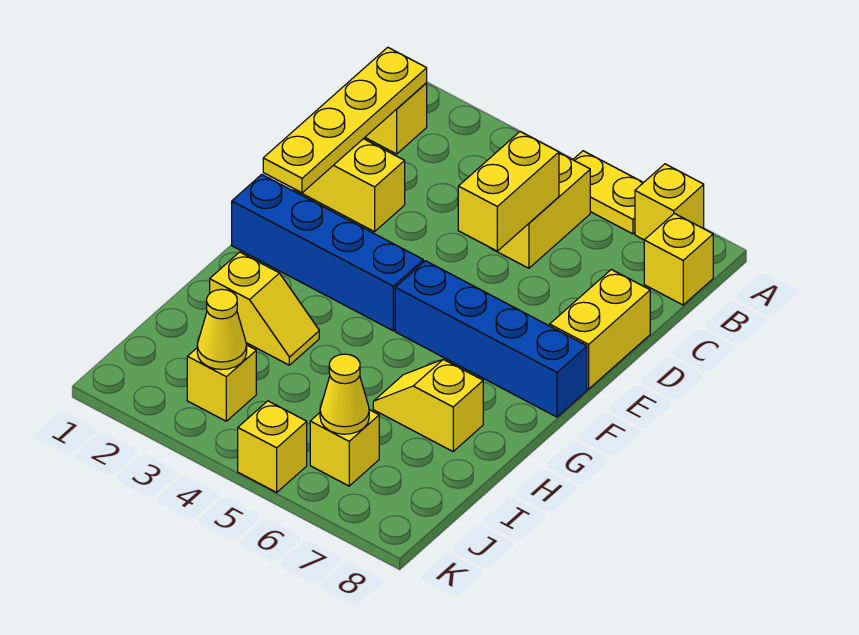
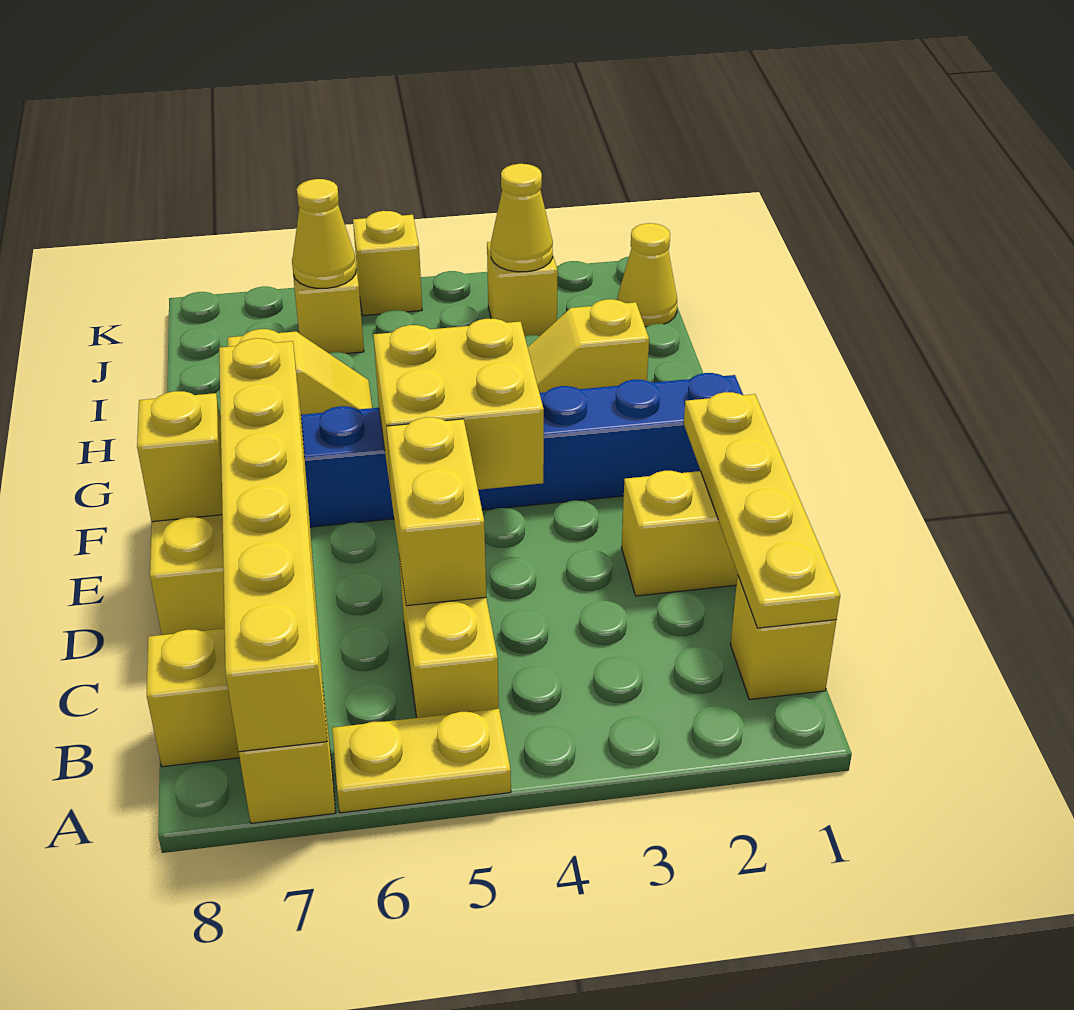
none -> yellow brick A7:F7 level 2
none -> yellow brick E4:F5 level 2
none -> yellow brick E8 level 2
none -> yellow cone J1 level 1

